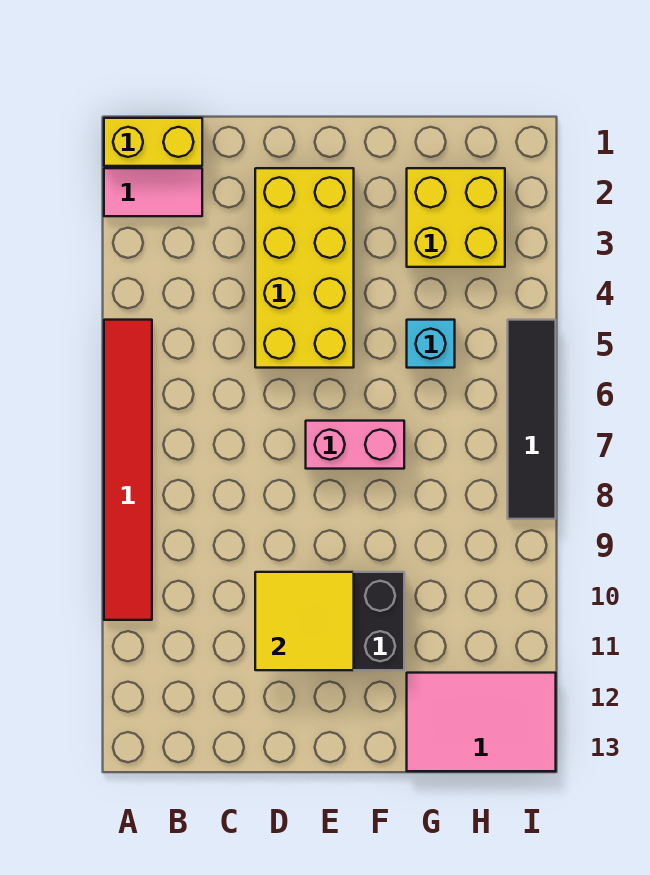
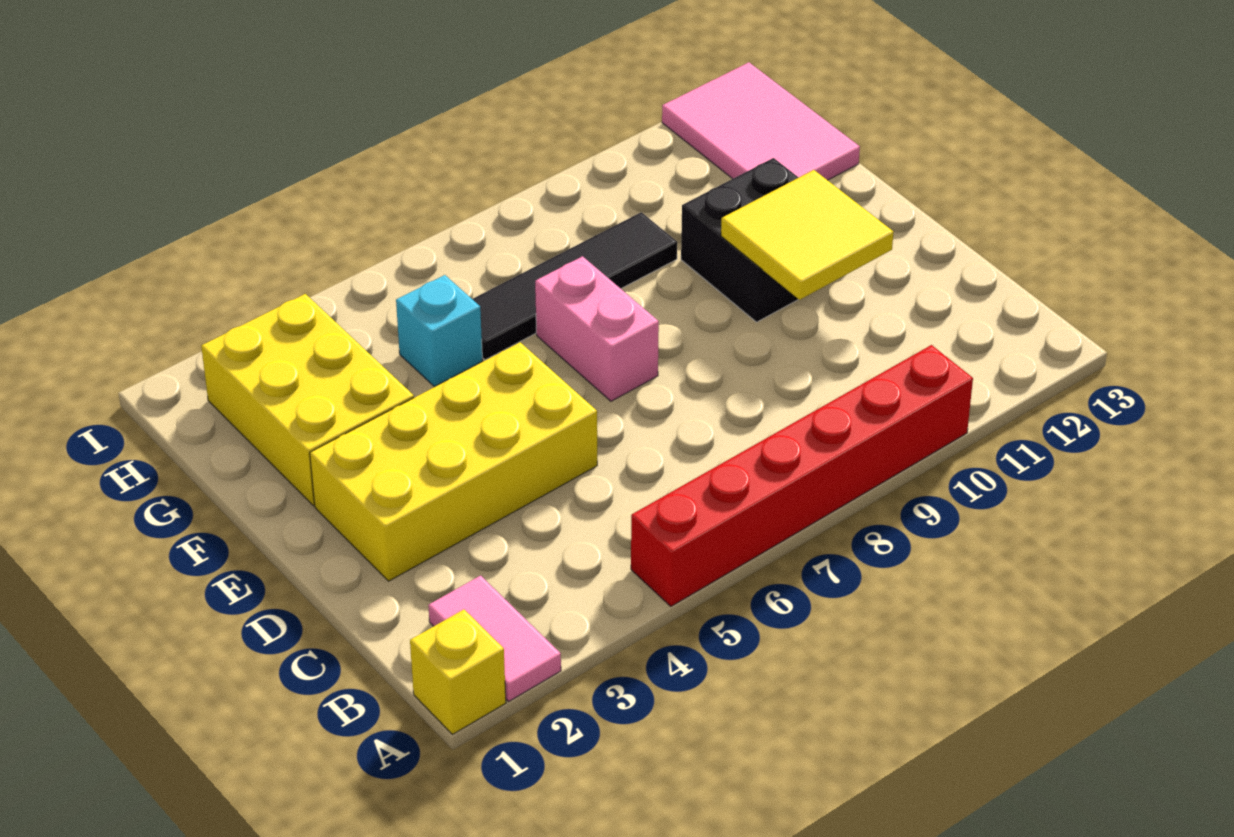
yellow brick A1:B1 level 1 -> yellow brick A1 level 1
red tile A5:A10 level 1 -> red brick A5:A10 level 1
yellow brick G2:H3 level 1 -> yellow brick F2:H3 level 1
black tile I5:I8 level 1 -> black tile G6:G9 level 1

